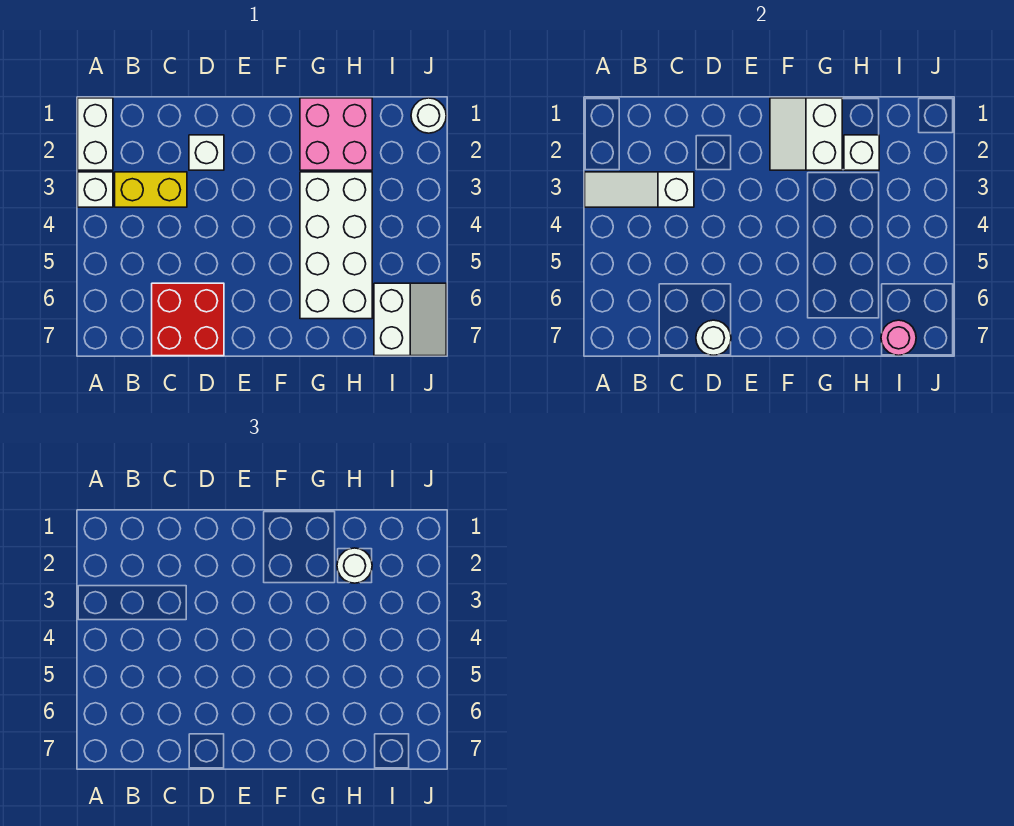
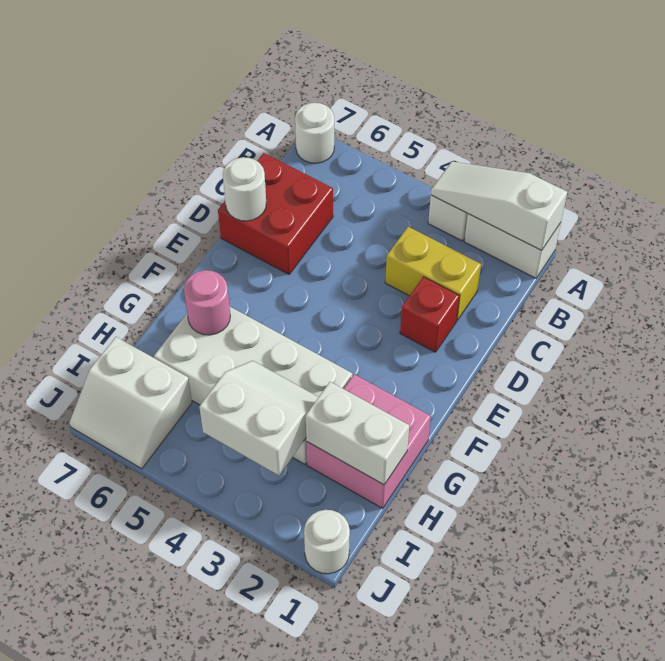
white slope A3:C3 level 2 top C -> white slope A1:A3 level 2 top 1
yellow brick B3:C3 level 1 -> yellow brick C2:C3 level 1
white brick D2 level 1 -> red brick D2 level 1
white slope F1:G2 level 2 top G -> white slope H3:I4 level 2 top I
white brick H2 level 2 -> white brick H1:H2 level 2
white round brick H2 level 3 -> white round brick A7 level 1
pink round brick I7 level 2 -> pink round brick G6 level 2

